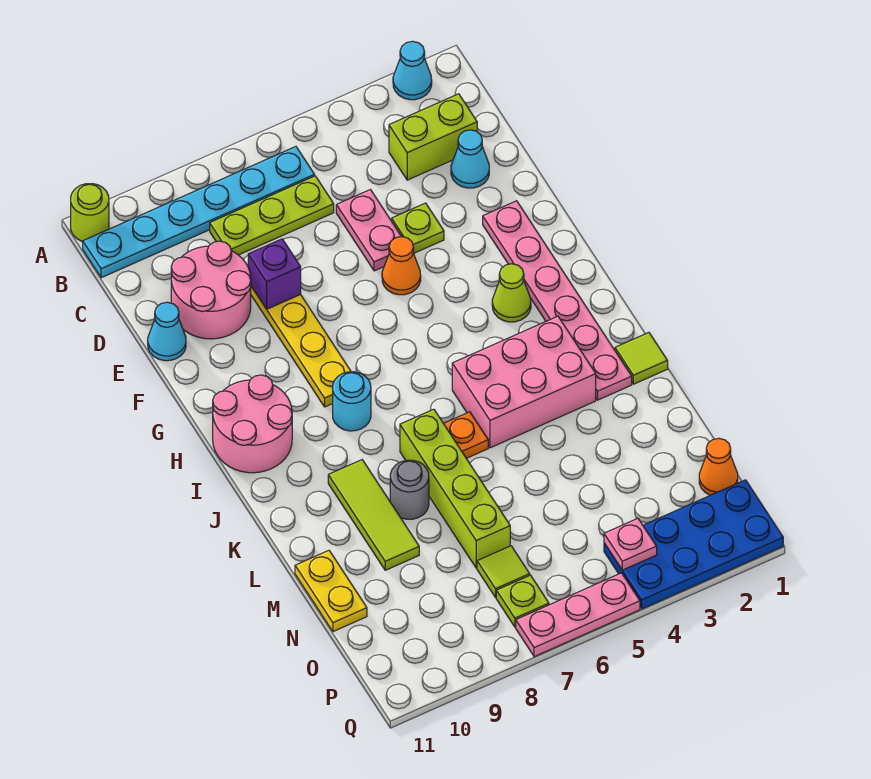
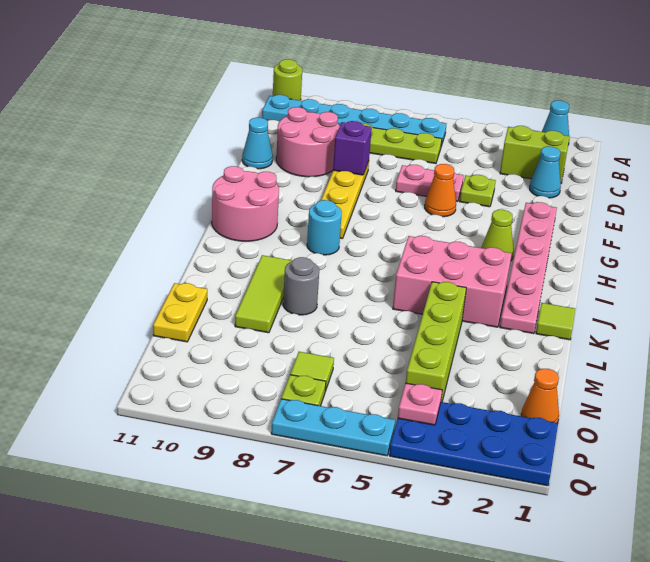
pink plate D5:E5 level 1 -> pink plate E5:E6 level 1
orange plate K6 level 1 -> none
lime brick K7:N7 level 1 -> lime brick L4:O4 level 1
pink plate Q5:Q7 level 1 -> cyan plate Q5:Q7 level 1

